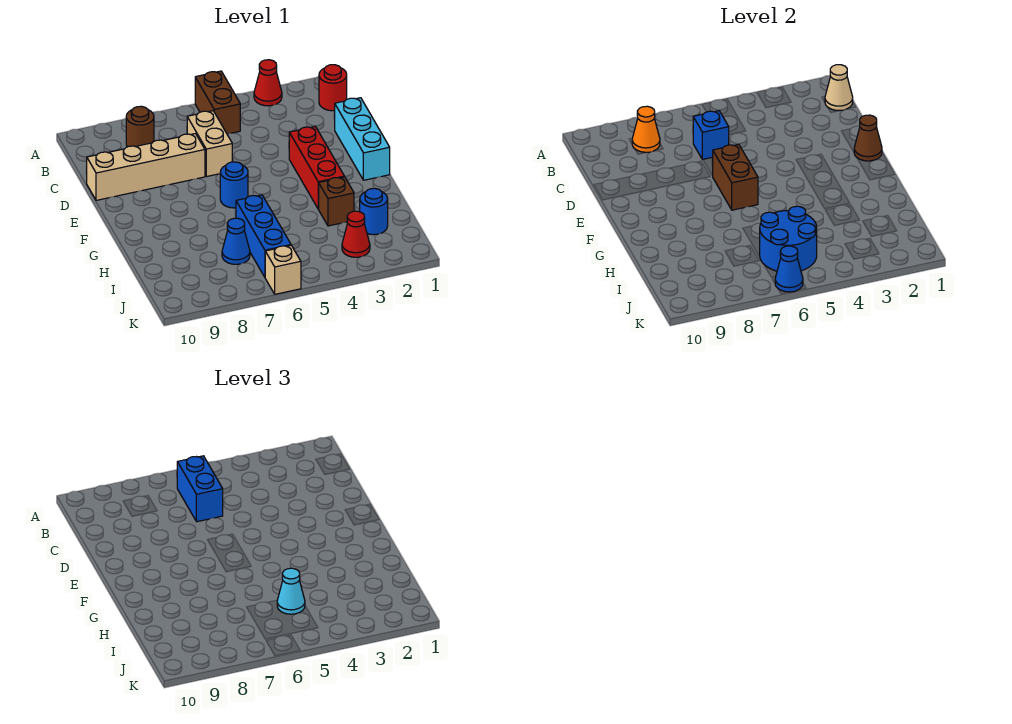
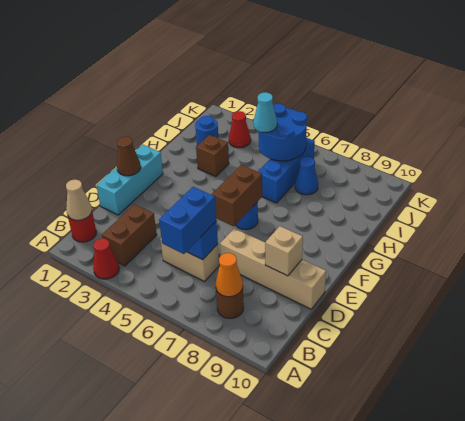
brown brick A5:B5 level 1 -> brown brick B3:C3 level 1
tan brick C6:D6 level 1 -> tan brick C5:C6 level 1
red brick E3:G3 level 1 -> none
tan brick K6 level 1 -> tan brick D9 level 2
blue cone K6 level 2 -> none

